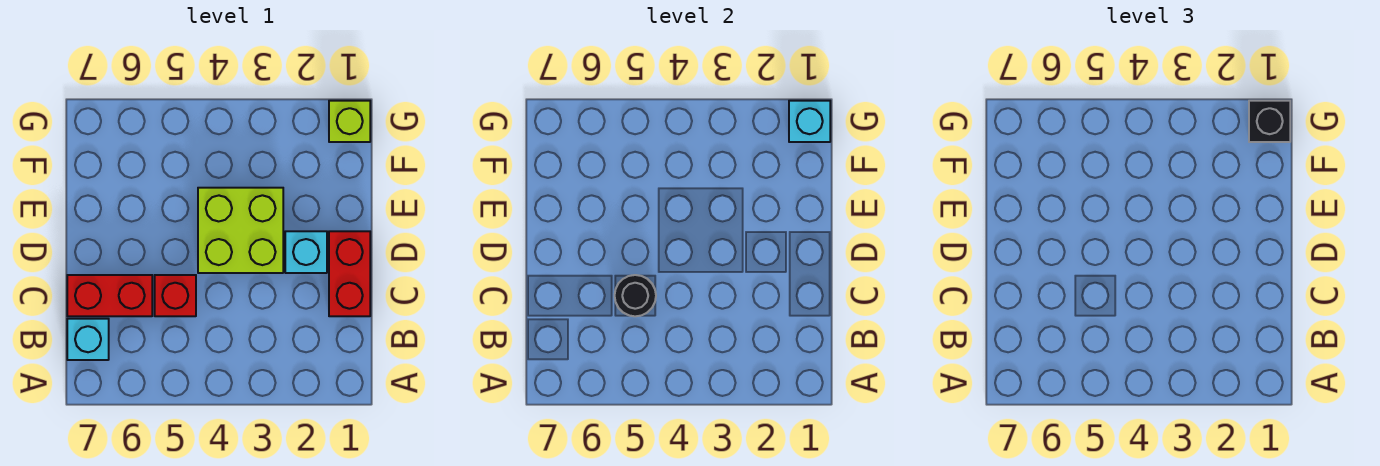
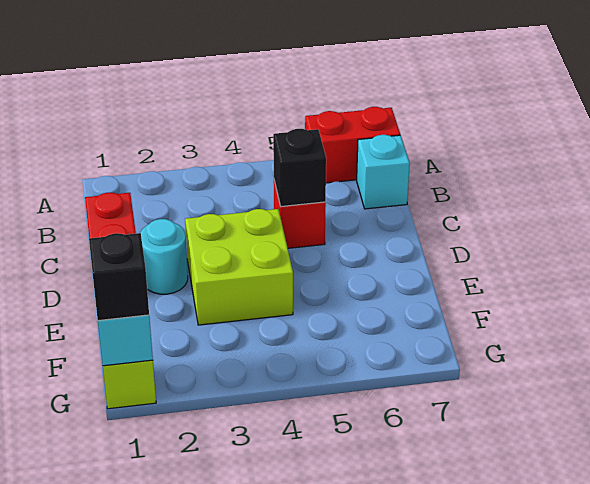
black round brick C5 level 2 -> black brick C5 level 2
red brick C6:C7 level 1 -> red brick A6:A7 level 1
cyan brick D2 level 1 -> cyan round brick D2 level 1

